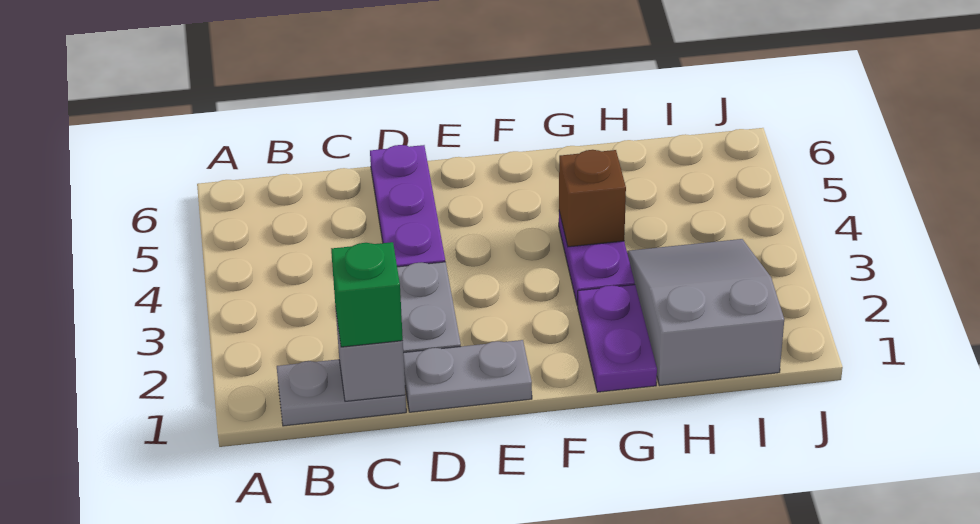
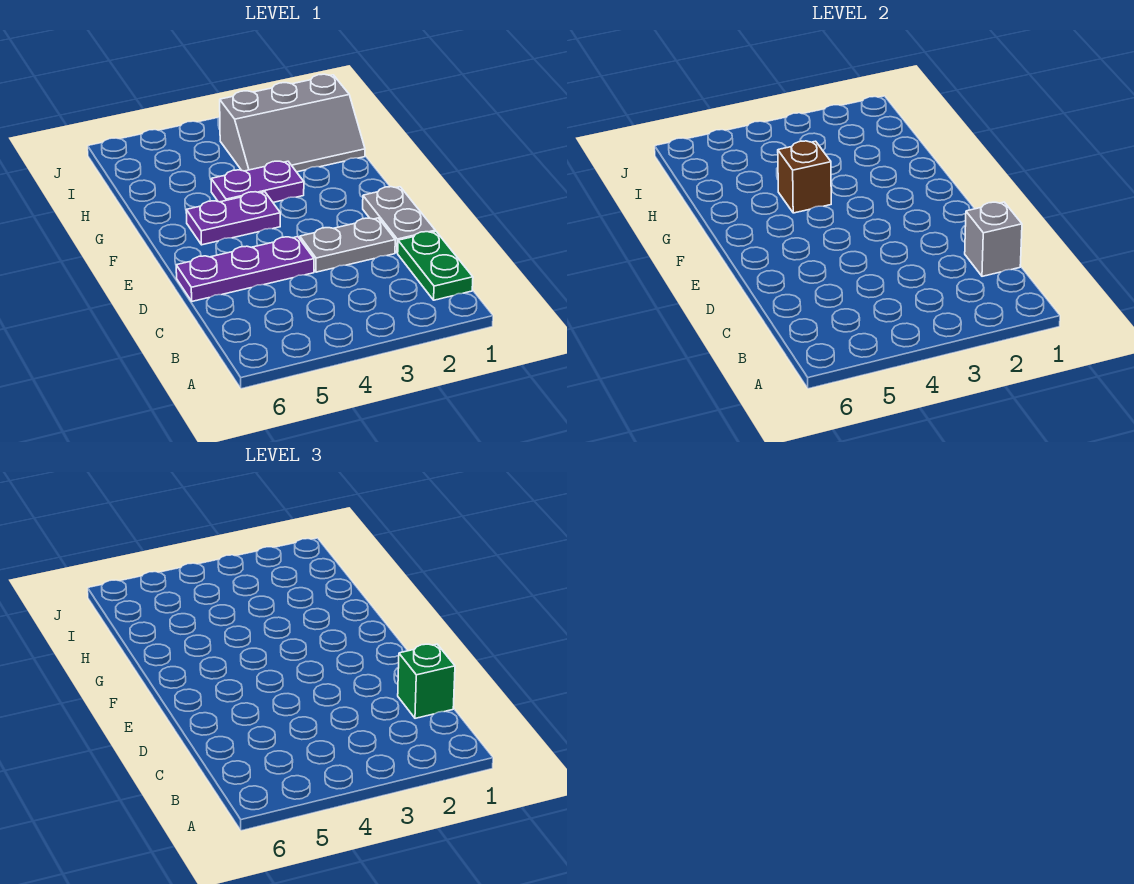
grey plate B1:C1 level 1 -> green plate B1:C1 level 1
purple plate G1:G2 level 1 -> purple plate F4:F5 level 1
grey slope H1:I3 level 1 top 1 -> grey slope H1:I3 level 1 top I

